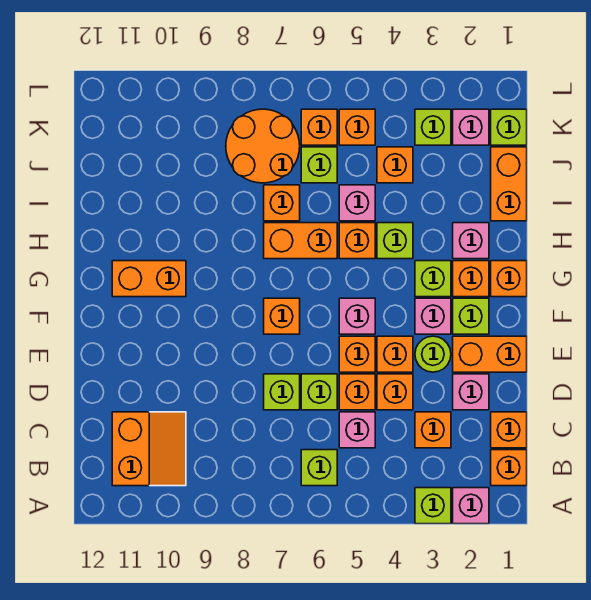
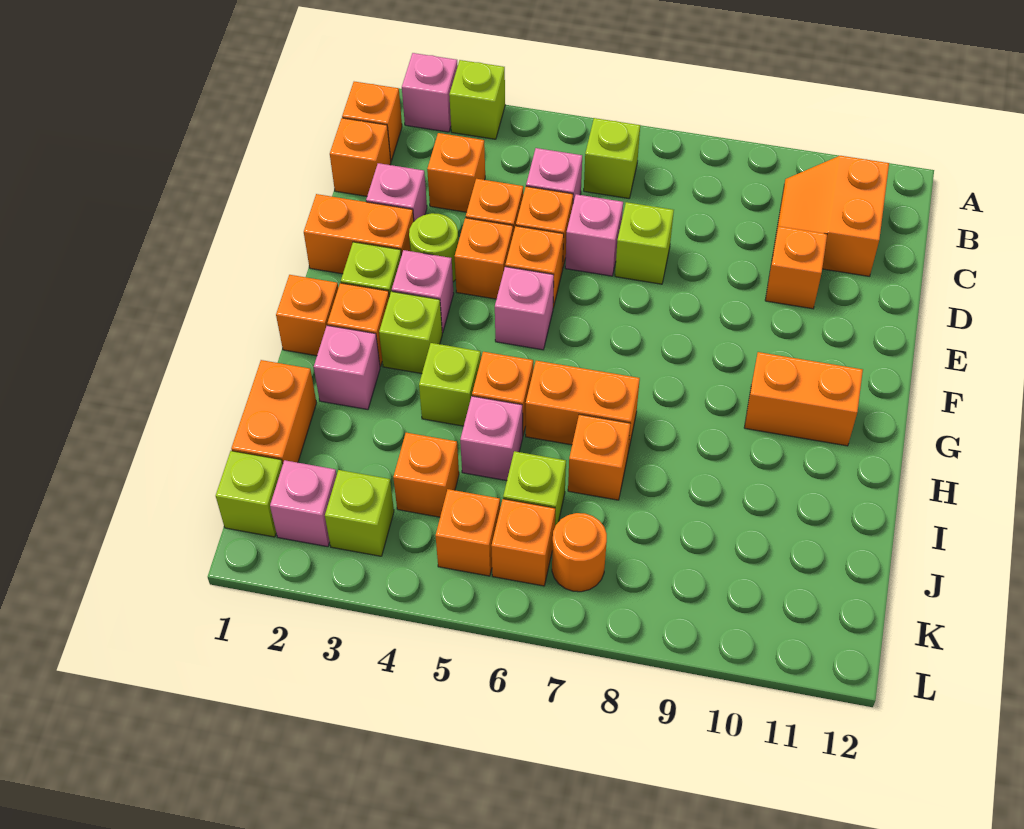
lime brick D6 level 1 -> pink brick D6 level 1
orange brick F7 level 1 -> orange brick D10 level 1
orange round brick J7:K8 level 1 -> orange round brick K7 level 1

